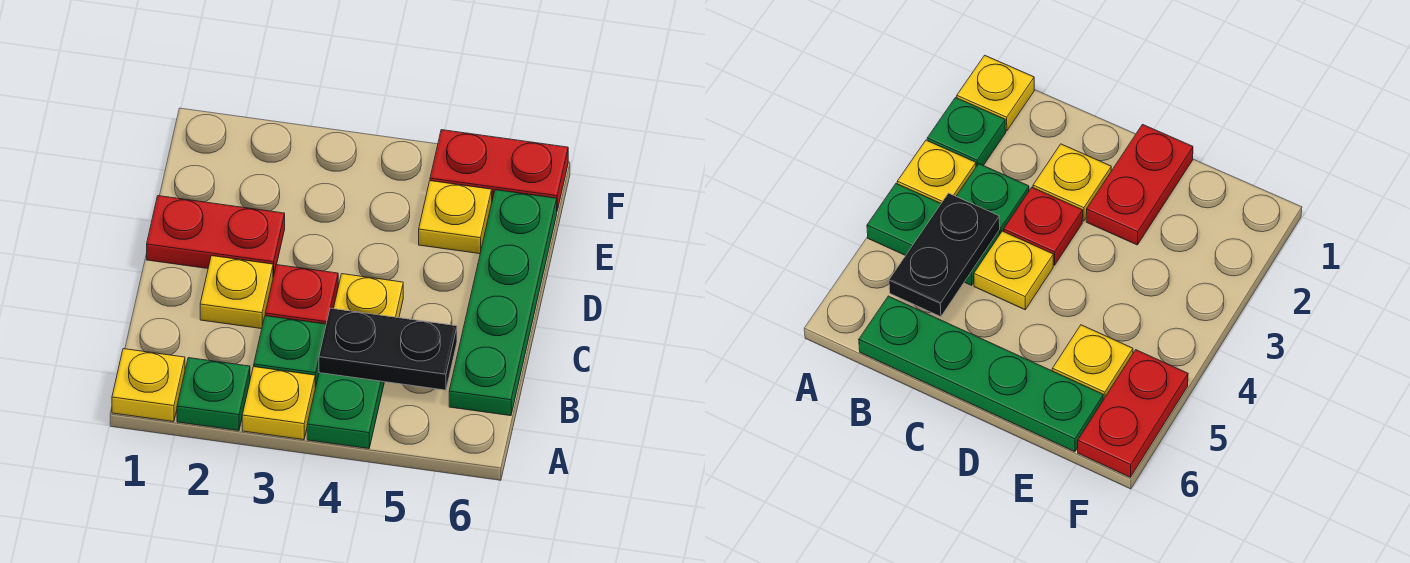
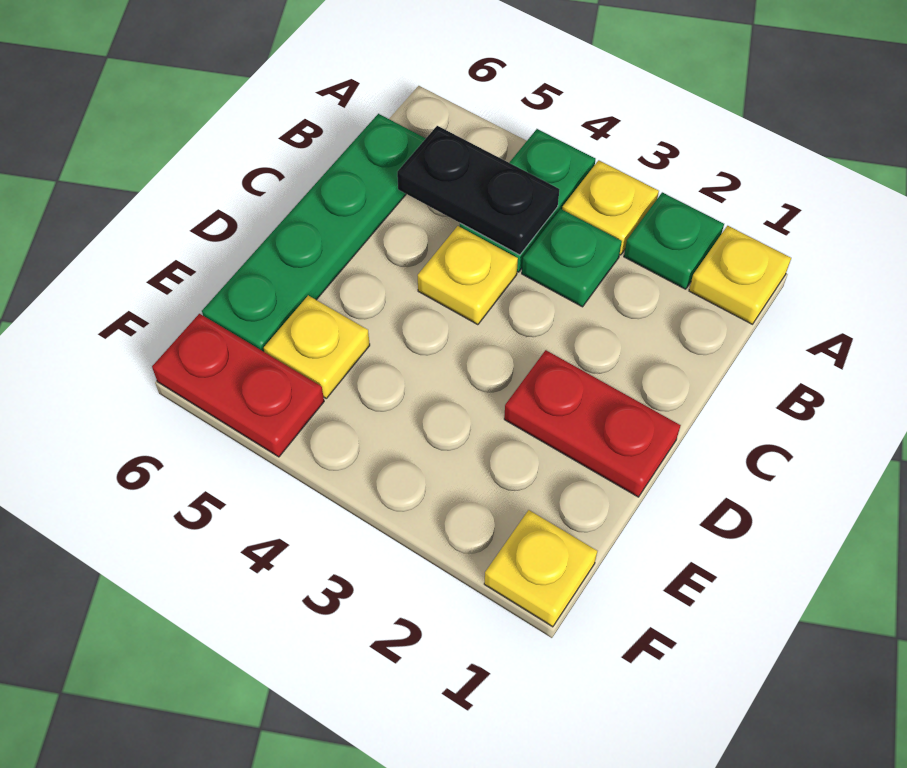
yellow plate C2 level 1 -> yellow plate F1 level 1
red plate C3 level 1 -> none

